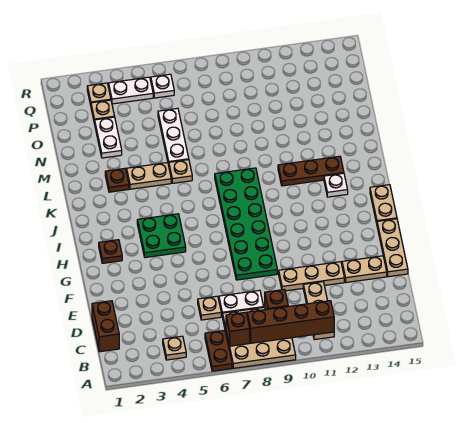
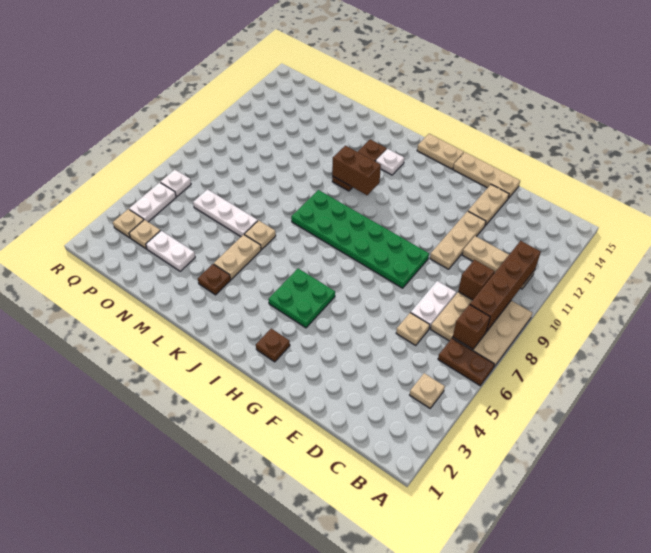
brown brick C1:D1 level 1 -> brown brick J11:K11 level 2

